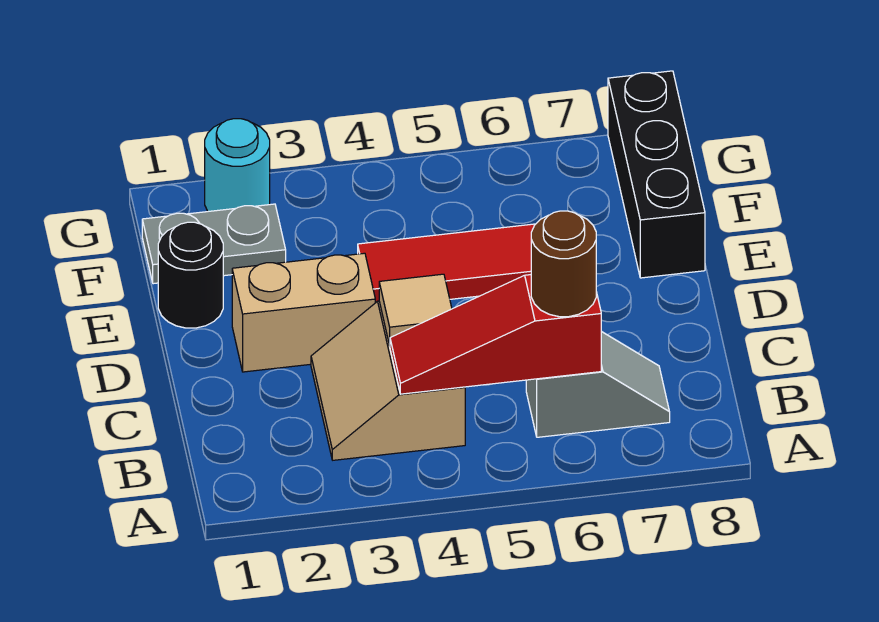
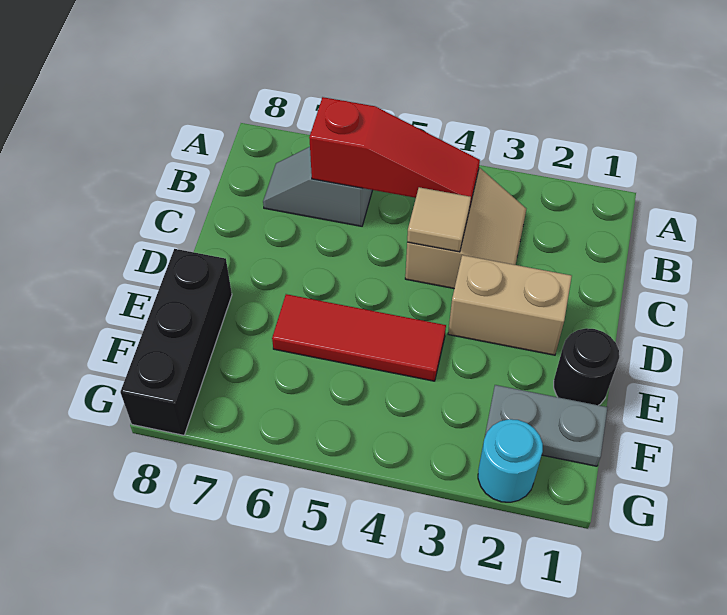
brown round brick B6 level 3 -> none

